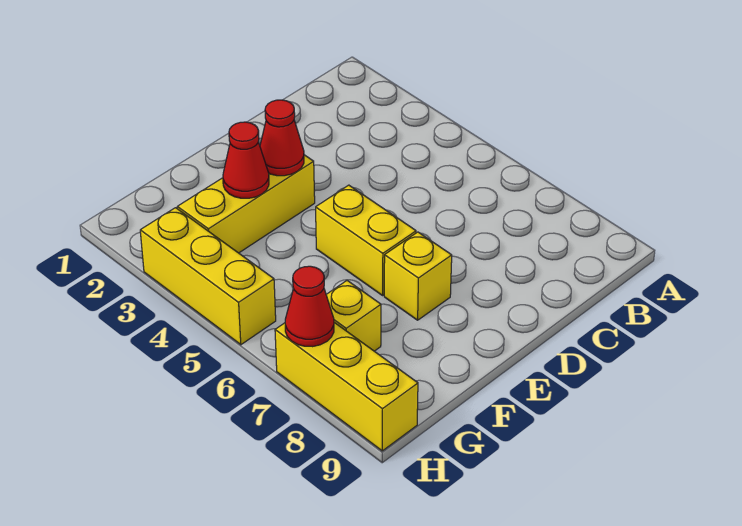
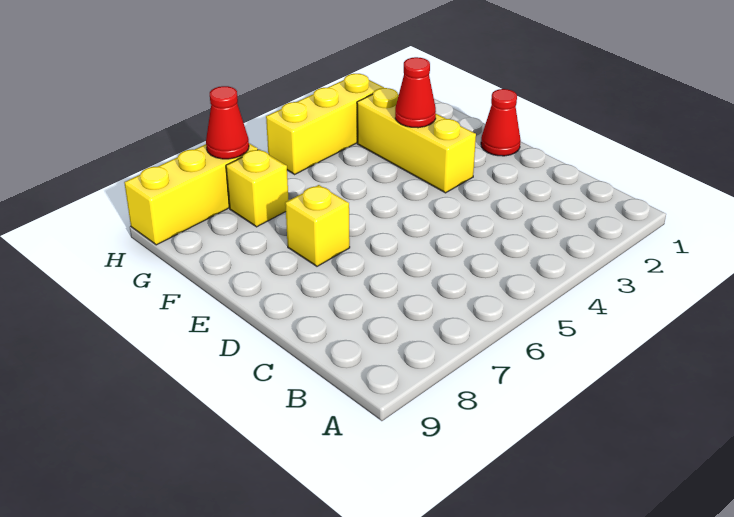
red cone E3 level 2 -> red cone E1 level 1
yellow brick E5:E6 level 1 -> none

